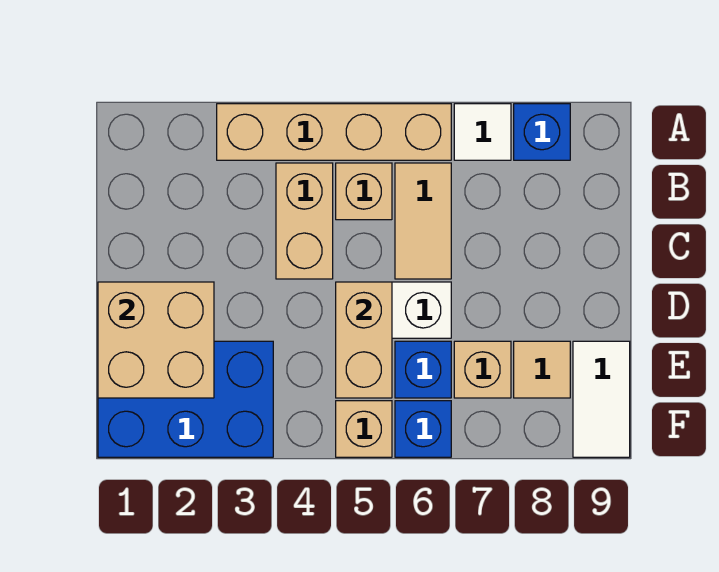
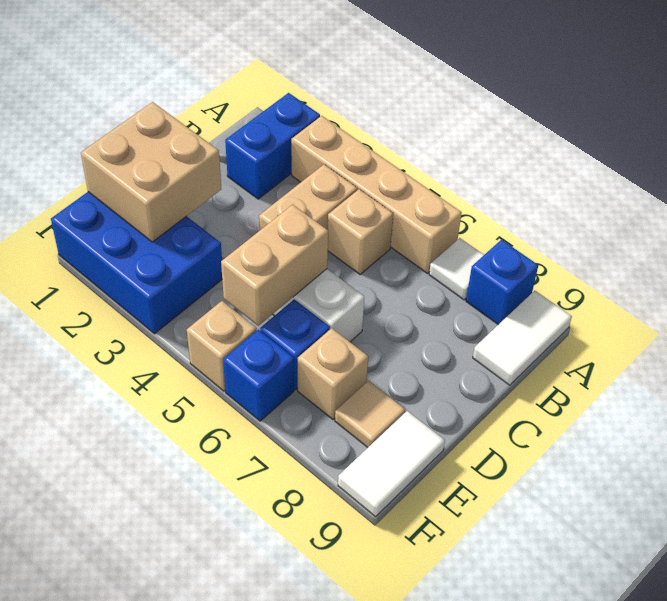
none -> blue brick A2:B2 level 1
none -> white tile A9:B9 level 1
tan tile B6:C6 level 1 -> none

